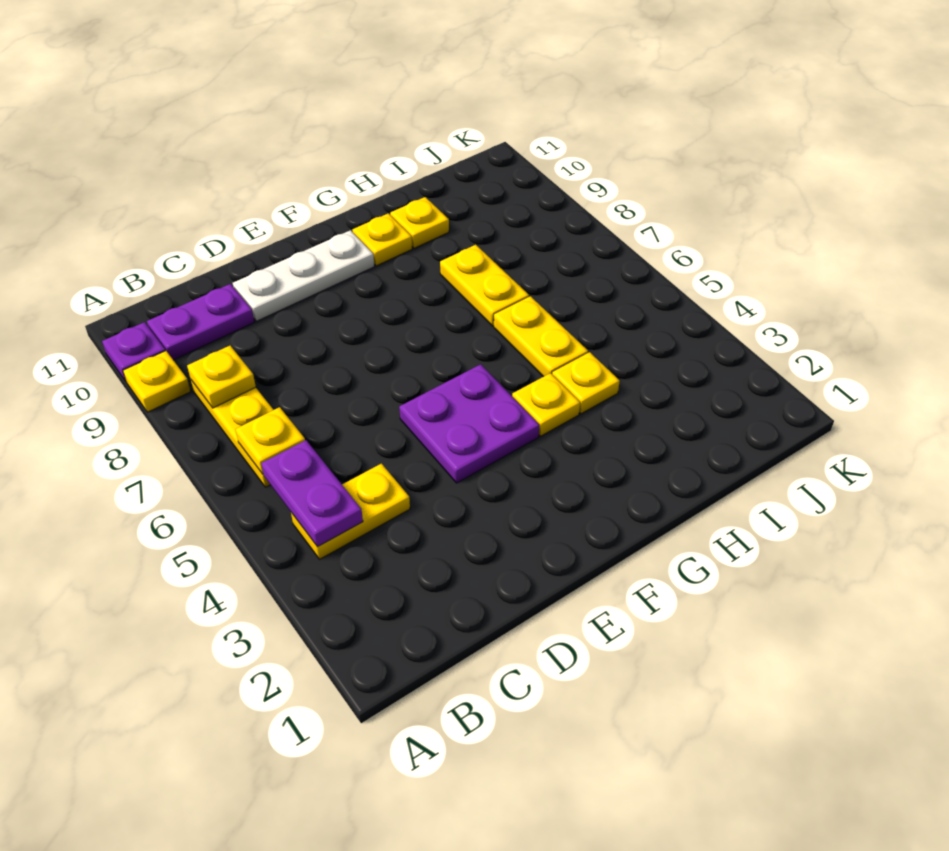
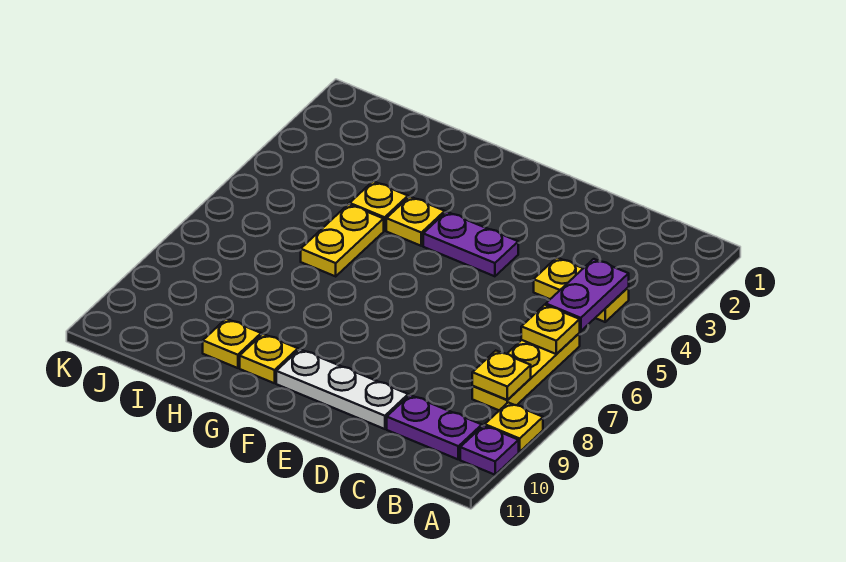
purple plate E4:F5 level 1 -> purple plate E4:F4 level 1
yellow plate H7:H8 level 1 -> none

